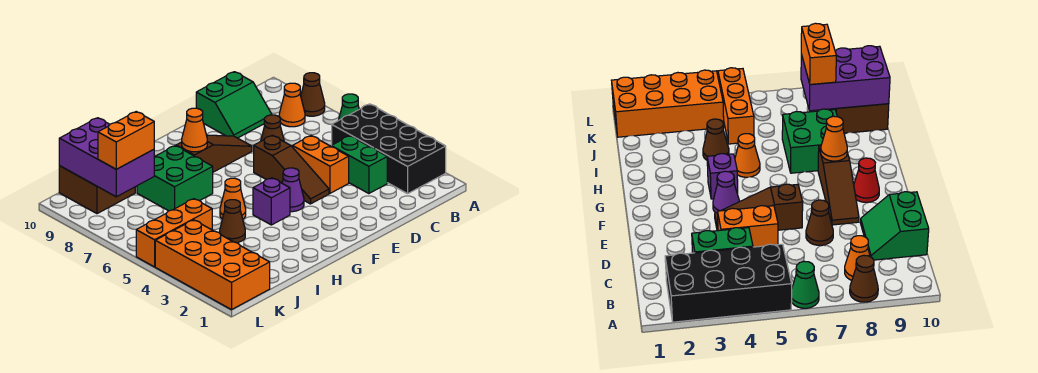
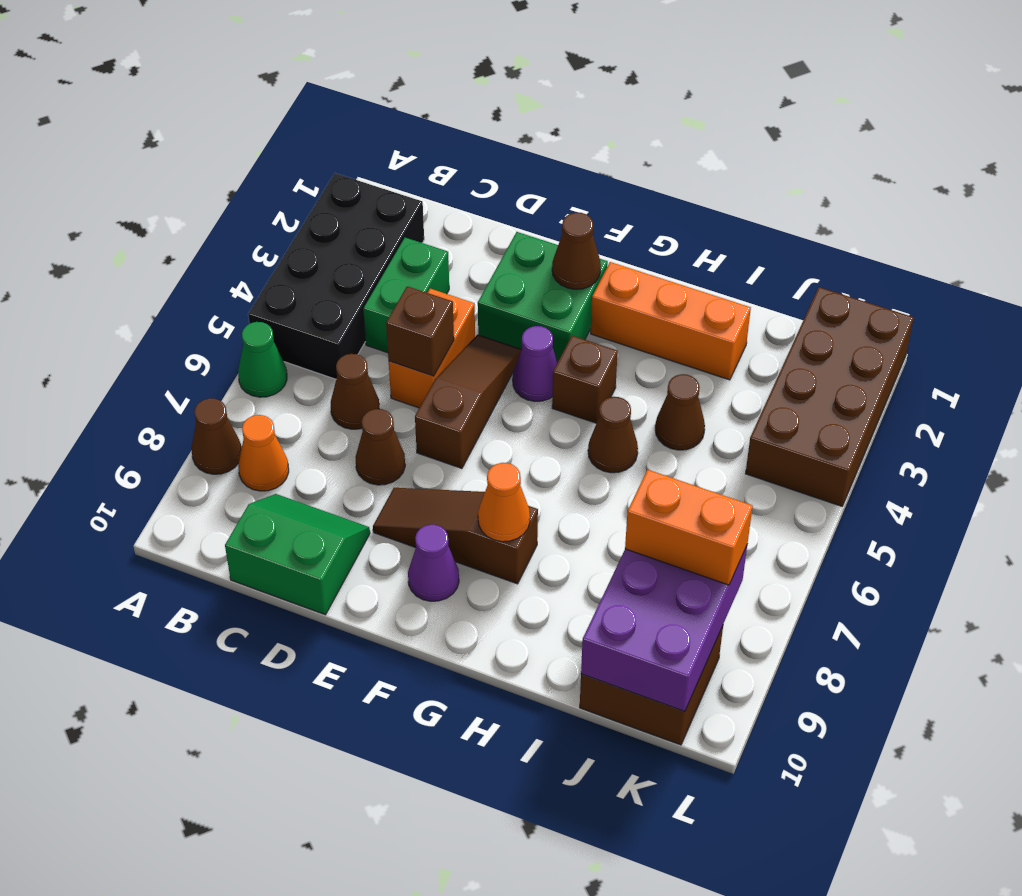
none -> brown cone C6 level 1
none -> brown brick D5 level 2
none -> brown cone F2 level 2
red cone F9 level 1 -> purple cone F9 level 1
purple brick G4 level 1 -> brown brick G4 level 1
orange cone H5 level 1 -> brown cone H5 level 1
green brick H7:I8 level 1 -> green brick E2:F3 level 1
orange brick J5:L5 level 1 -> orange brick G2:I2 level 1
orange brick K1:L4 level 1 -> brown brick K1:L4 level 1

